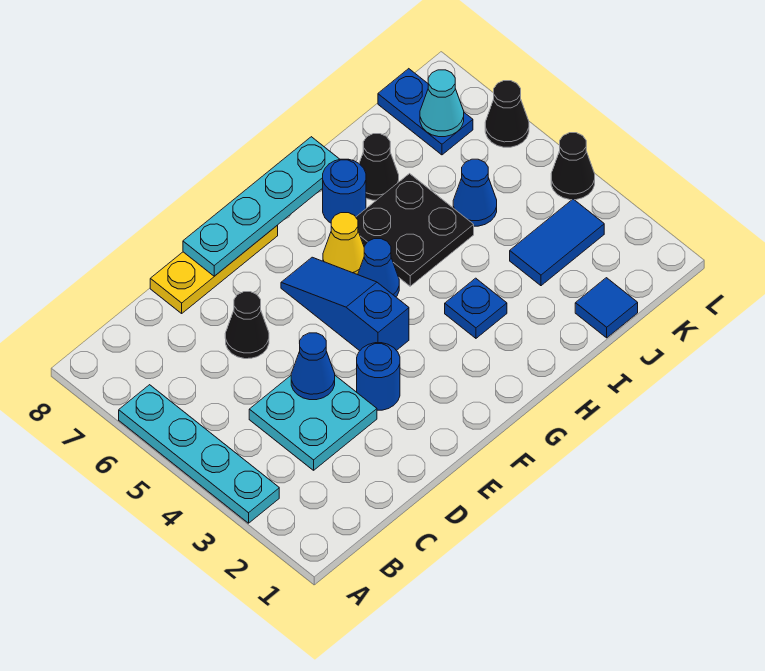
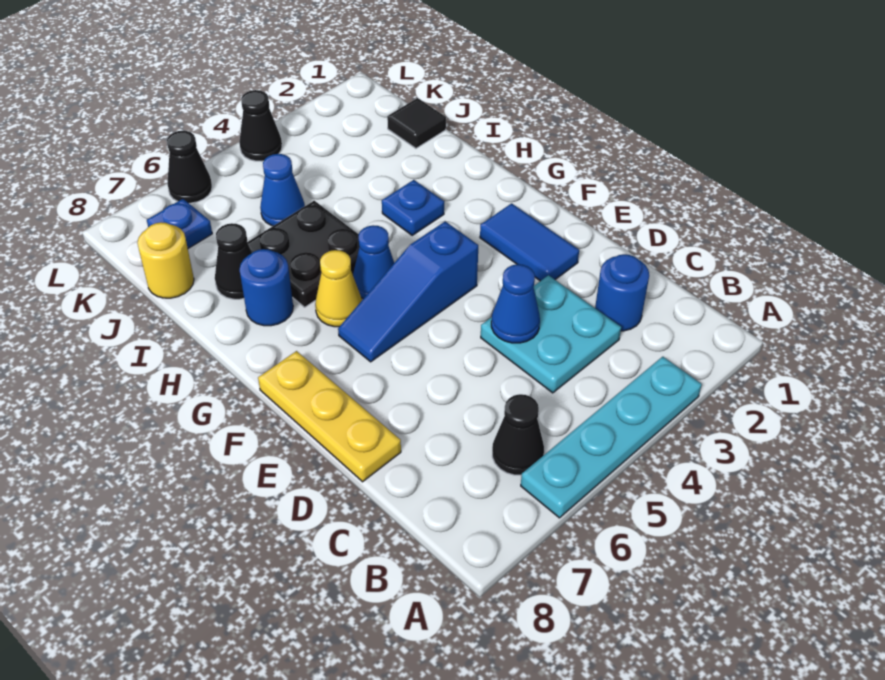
black cone D6 level 1 -> black cone B6 level 1
blue round brick E3 level 1 -> blue round brick C2 level 1
cyan plate E8:H8 level 2 -> none
blue tile J1 level 1 -> black tile J1 level 1
blue tile J3:K3 level 1 -> blue tile E2:F2 level 1
none -> yellow round brick J8 level 1
blue plate K7:K8 level 1 -> blue plate K7 level 1
cyan cone K7 level 2 -> none

